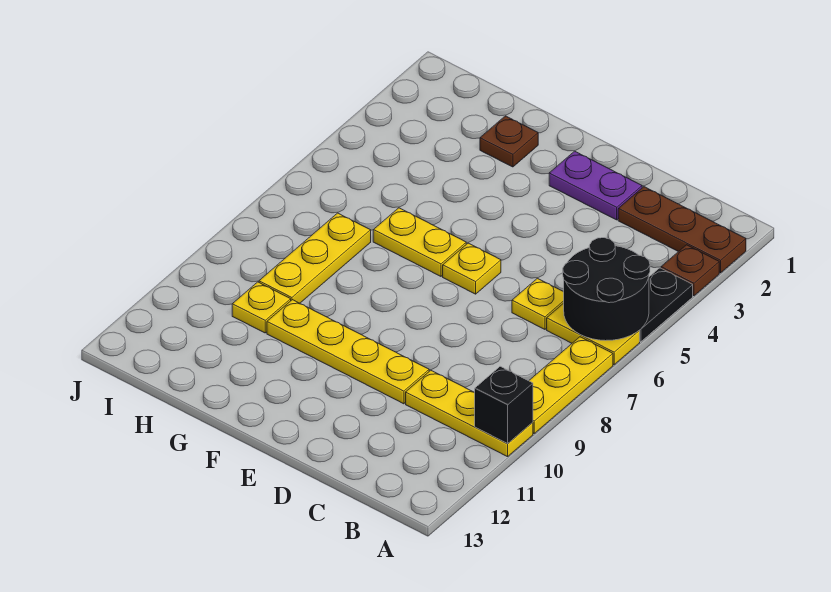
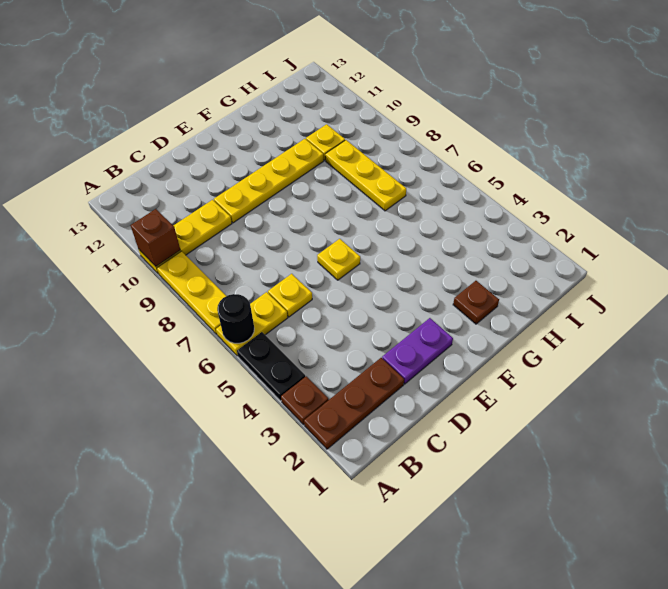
black round brick A5:B6 level 2 -> black round brick A6 level 2
black brick A10 level 2 -> brown brick A10 level 2
yellow plate F6:G6 level 1 -> none

